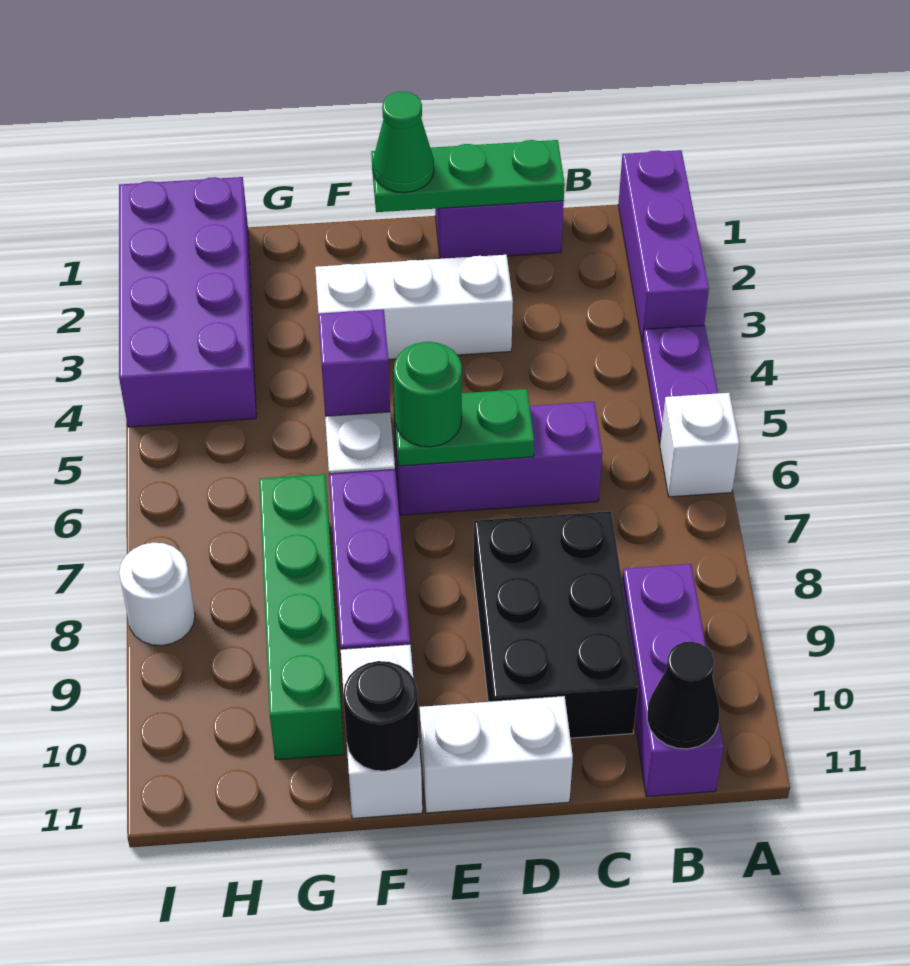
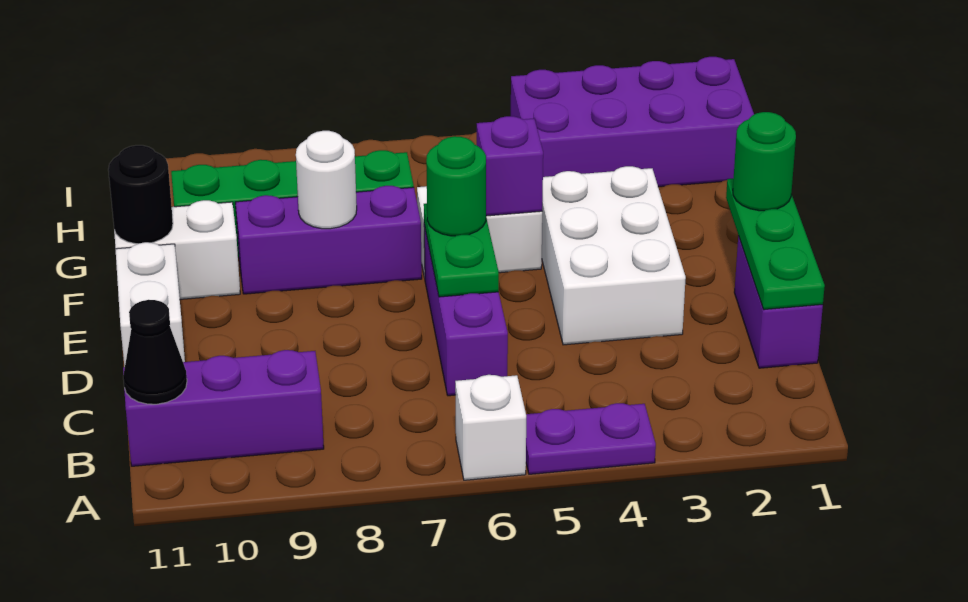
purple brick A1:A3 level 1 -> none
black brick C8:D10 level 1 -> none
white brick D3:F3 level 1 -> white brick D3:F4 level 1
green cone E1 level 3 -> green round brick E1 level 3
white round brick I8 level 1 -> white round brick F8 level 2

